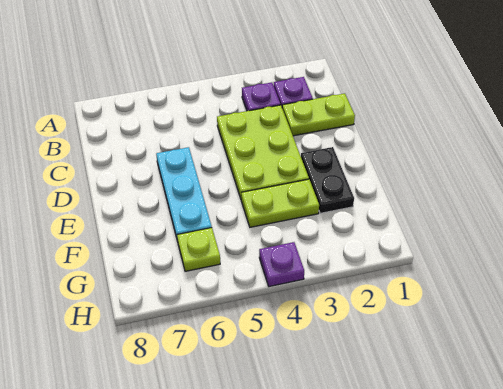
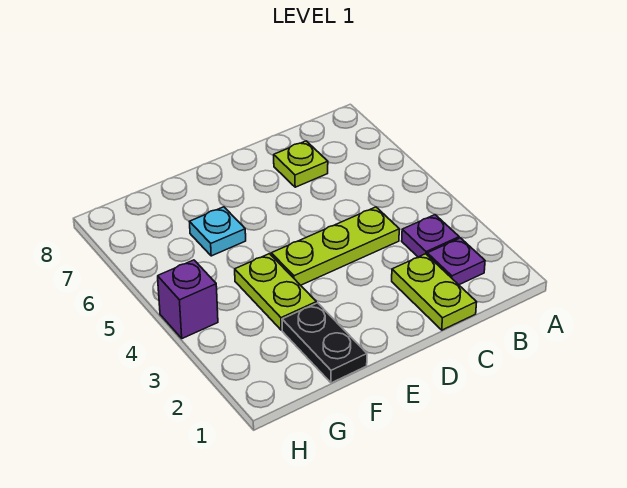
lime plate C3:E4 level 1 -> lime plate C4:E4 level 1
cyan plate D6:F6 level 1 -> cyan plate F6 level 1
black plate E2:F2 level 1 -> black plate F1:F2 level 1
lime plate G6 level 1 -> lime plate C7 level 1
purple plate H4 level 1 -> purple brick H4 level 1

